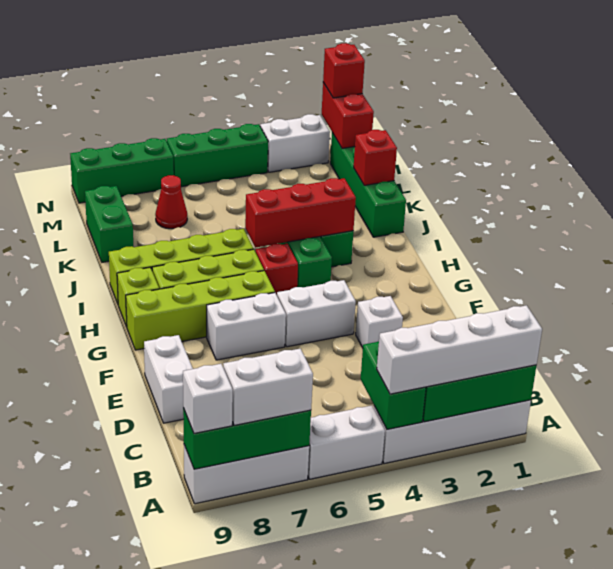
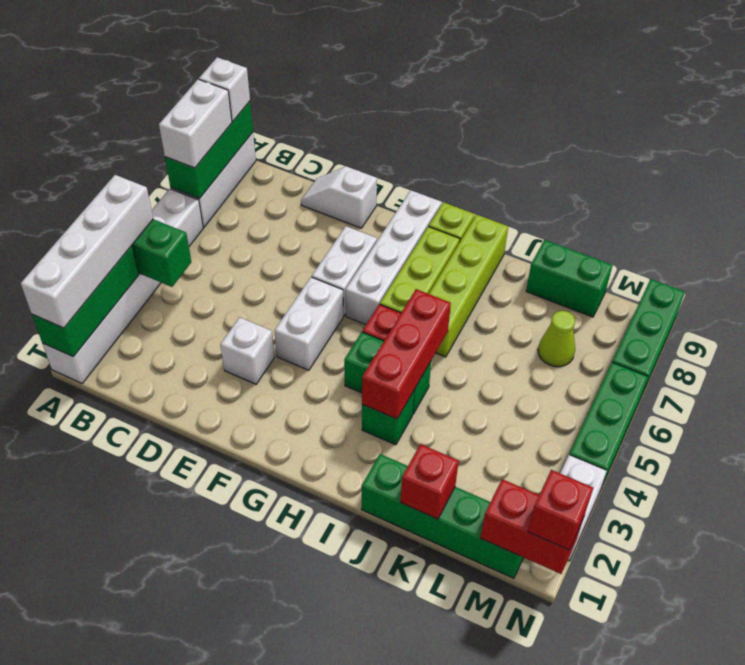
white brick D9:E9 level 1 -> white slope D9:E9 level 1 top E
lime brick G6:G9 level 1 -> white brick G6:G9 level 1
red cone L7 level 1 -> lime cone L7 level 1

